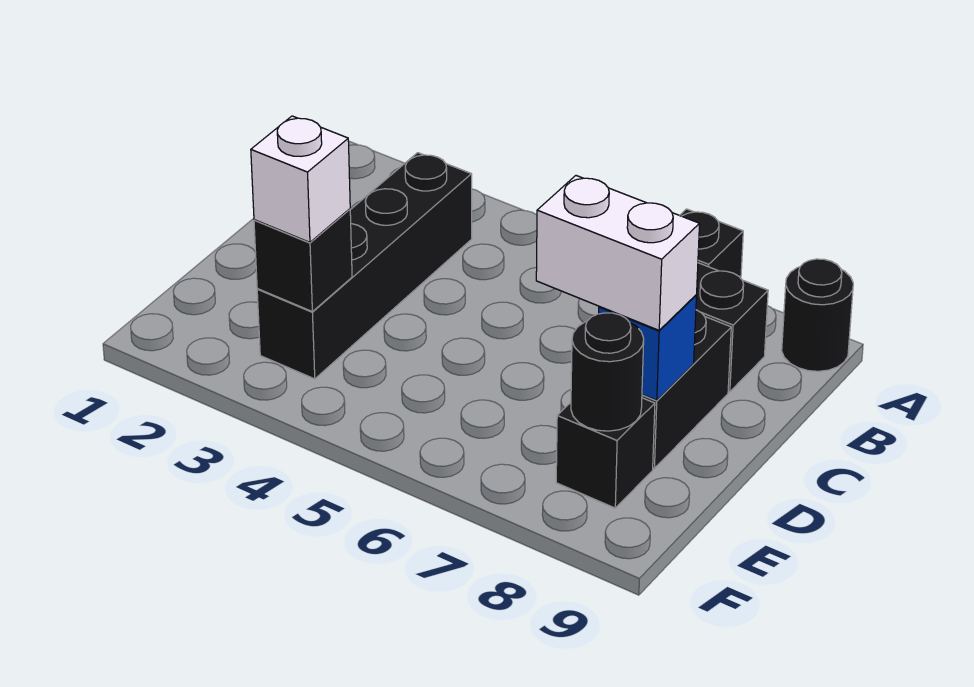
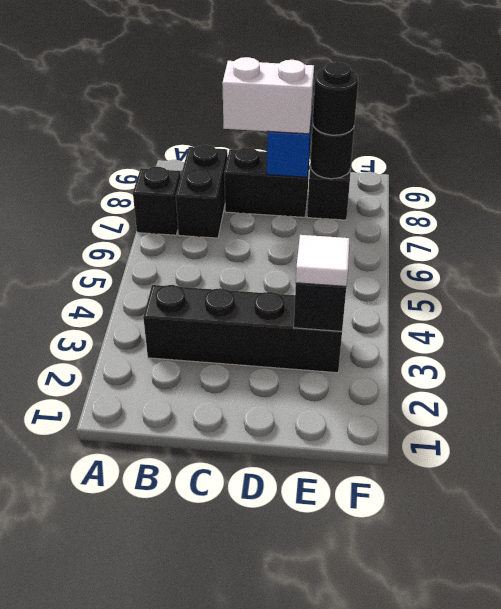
black round brick A9 level 1 -> black round brick E8 level 3
white brick D7:D8 level 3 -> white brick C8:D8 level 3
white brick E3 level 3 -> white tile E3 level 3

